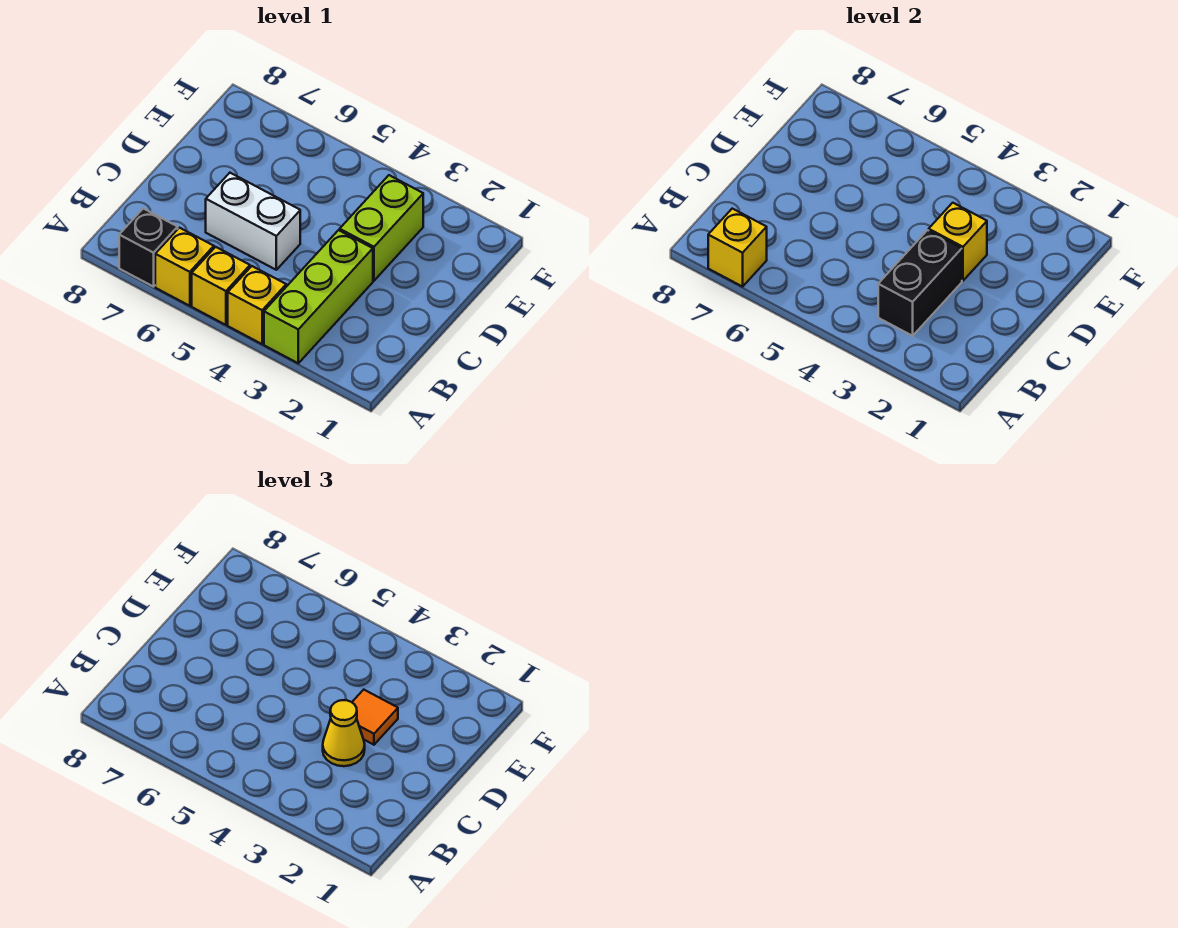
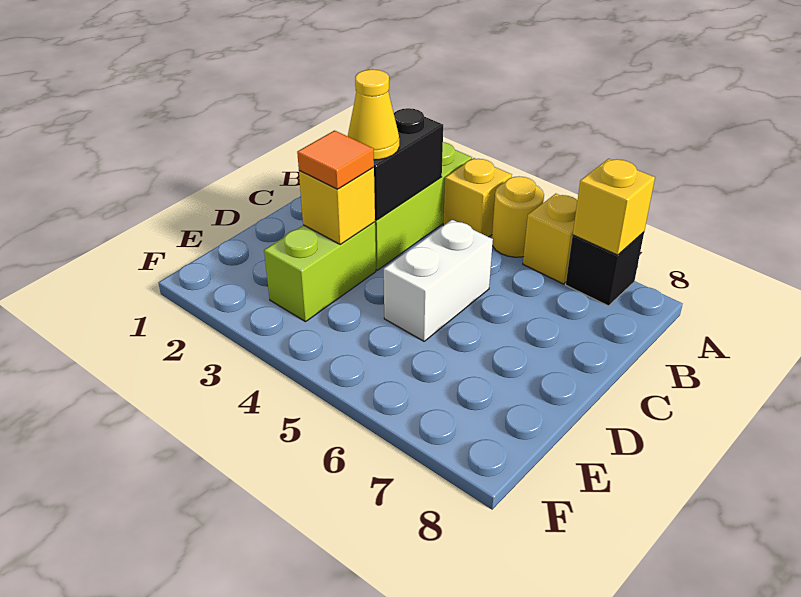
yellow brick A5 level 1 -> yellow round brick A5 level 1
white brick C5:C6 level 1 -> white brick C5:D5 level 1

